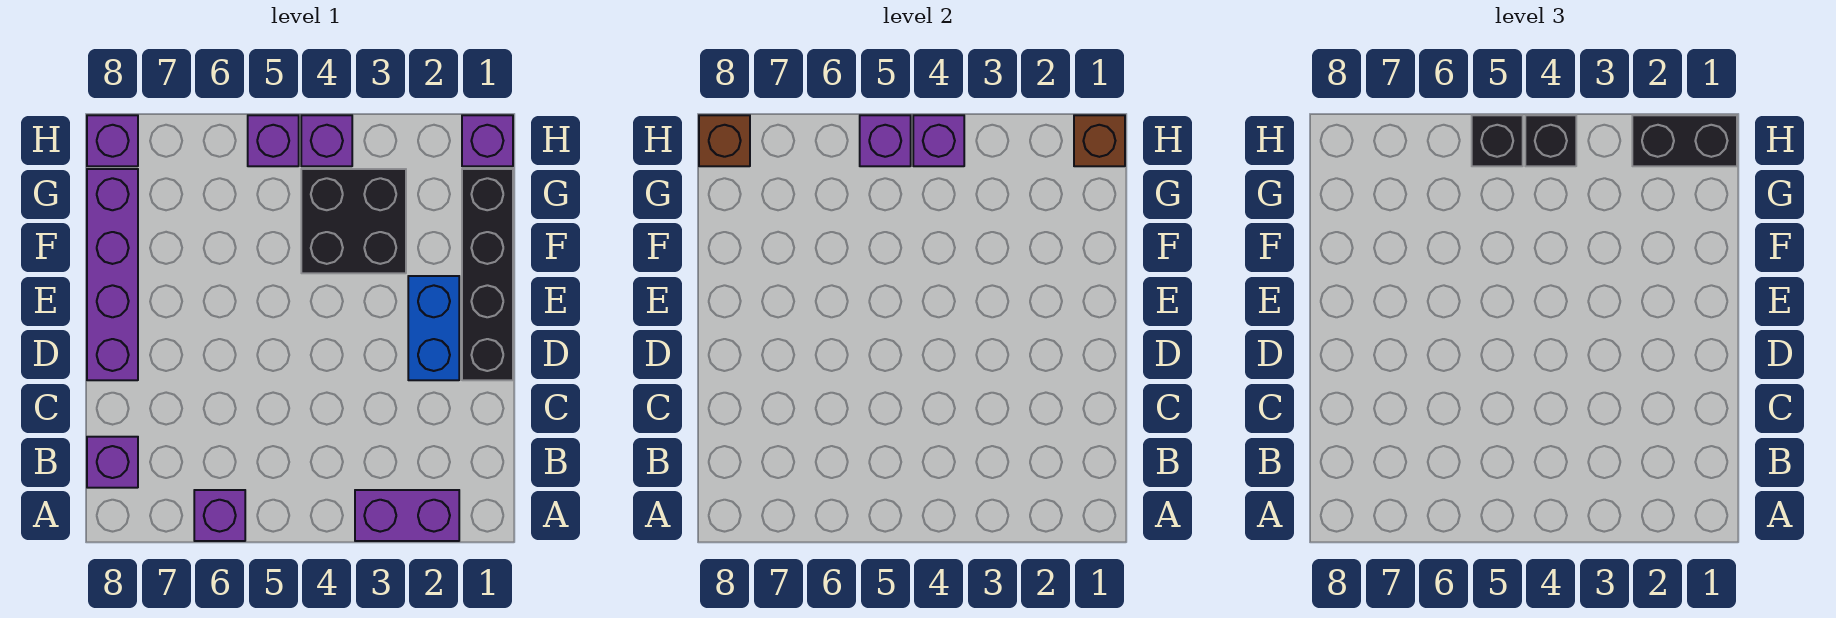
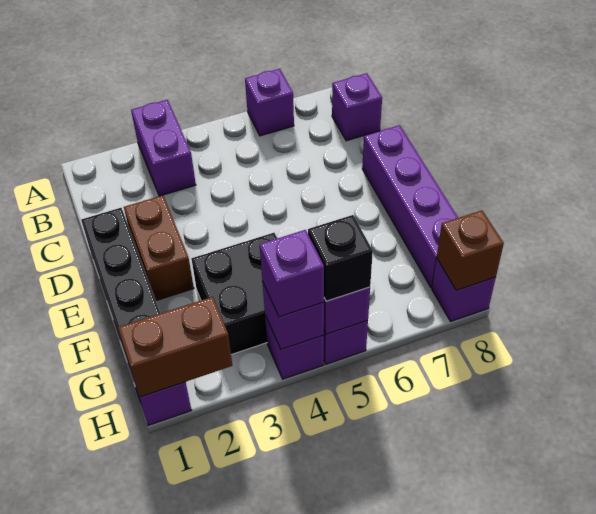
purple brick A2:A3 level 1 -> purple brick A3:B3 level 1
blue brick D2:E2 level 1 -> brown brick D2:E2 level 1
brown brick H1 level 2 -> brown brick H1:H2 level 2
black brick H1:H2 level 3 -> none
black brick H4 level 3 -> purple brick H4 level 3

